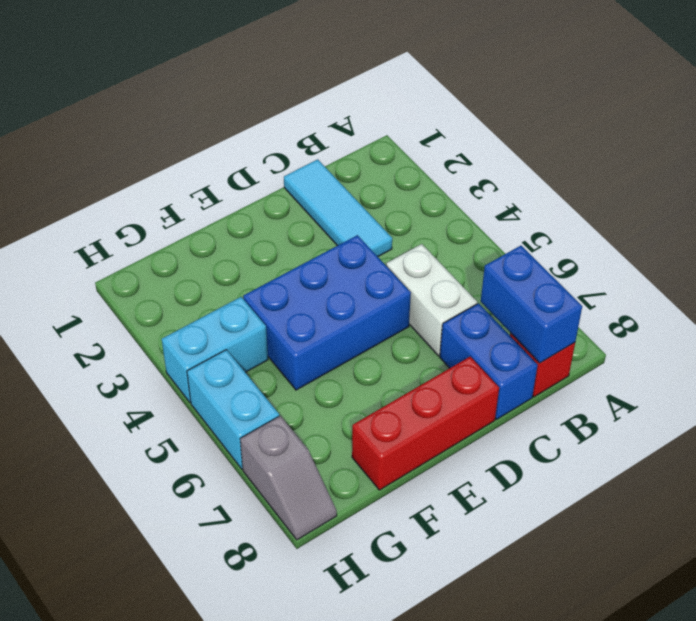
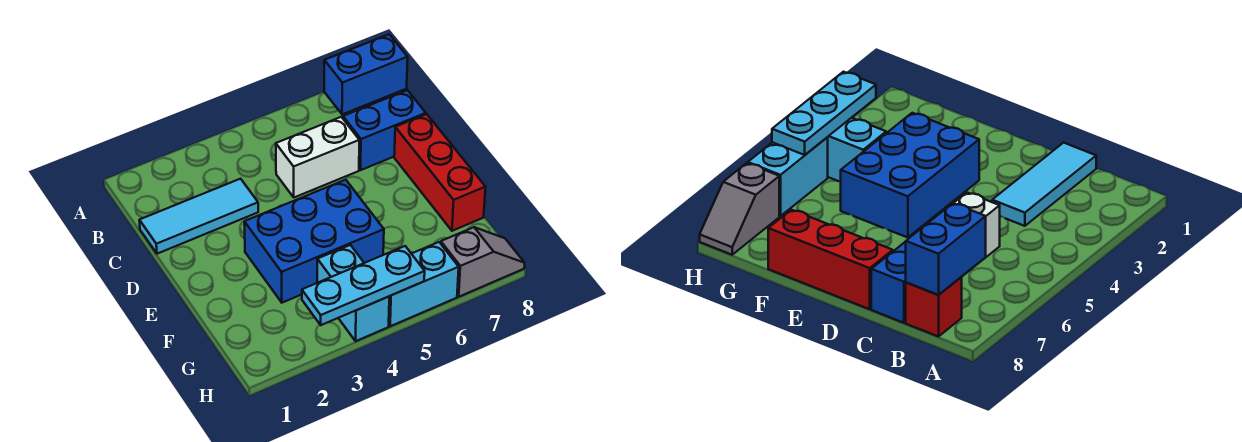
blue brick D4:F5 level 1 -> blue brick E3:F5 level 1
none -> cyan plate H3:H5 level 2

